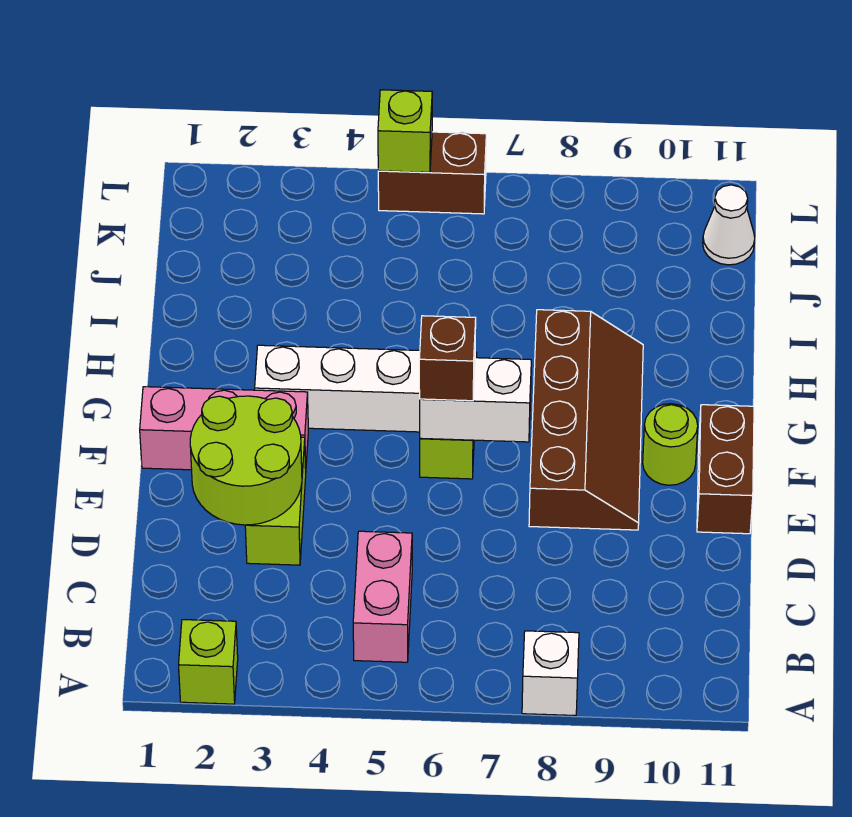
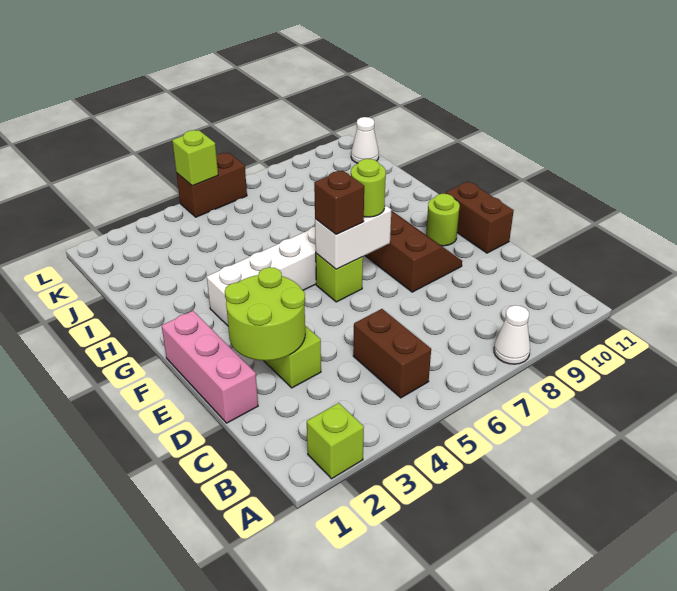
white brick A8 level 1 -> white cone A8 level 1
pink brick B5:C5 level 1 -> brown brick B5:C5 level 1
pink brick F1:F3 level 1 -> pink brick D1:F1 level 1
none -> lime round brick F7 level 3

